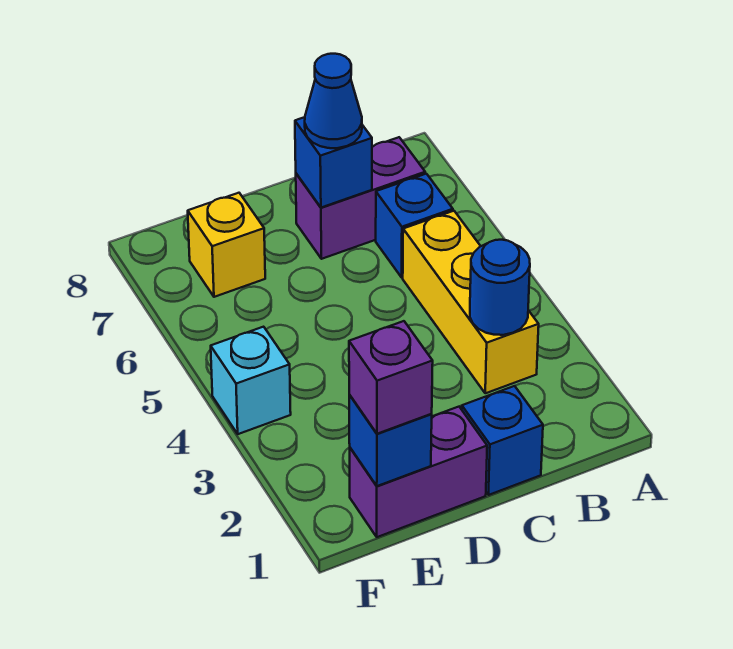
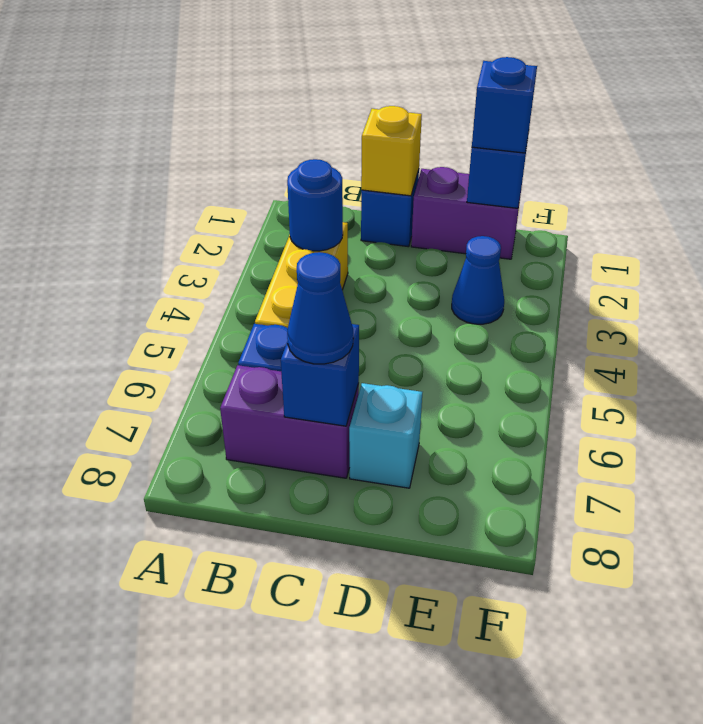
purple brick E1 level 3 -> blue brick E1 level 3
none -> blue cone E3 level 1
yellow brick E7 level 1 -> yellow brick C1 level 2
cyan brick F4 level 1 -> cyan brick D7 level 1

